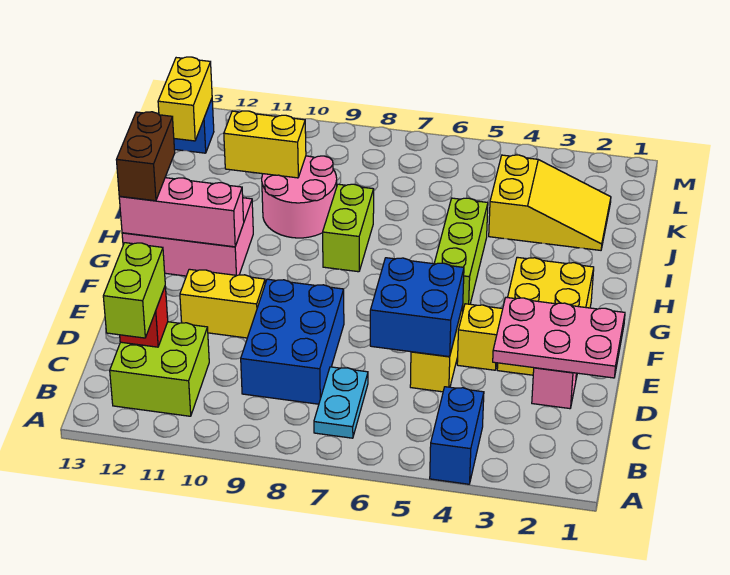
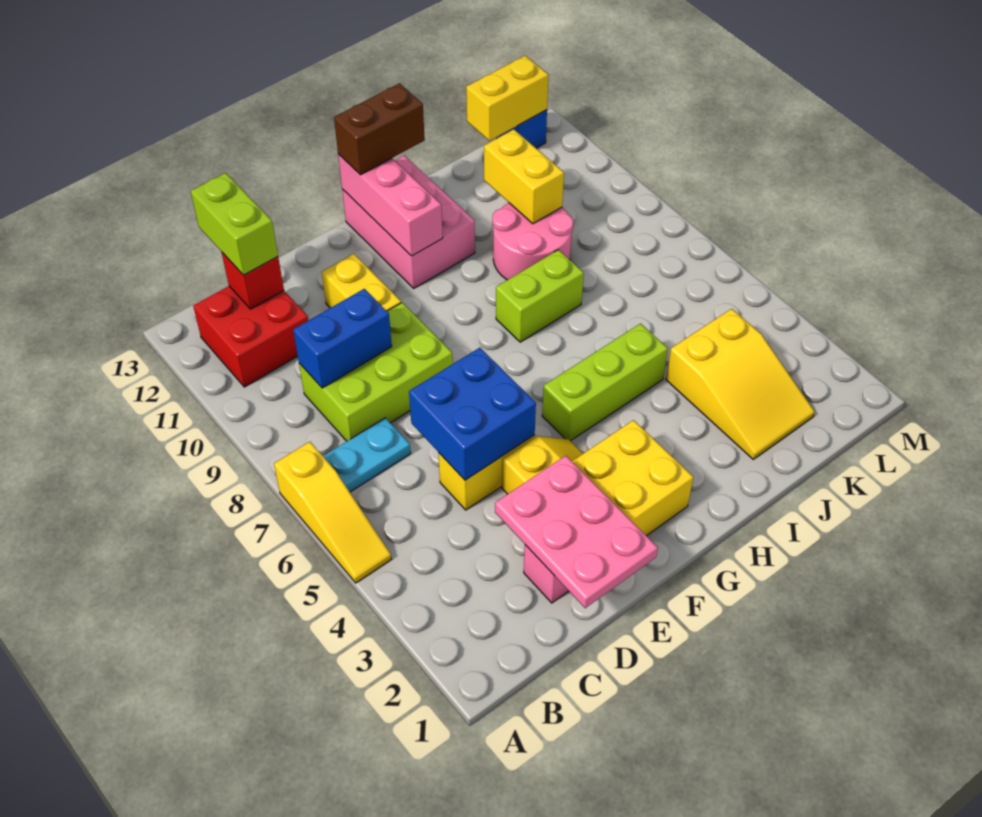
blue brick A4:B4 level 1 -> blue brick C9:D9 level 2
none -> yellow slope A5:A7 level 1 top 7
lime brick B11:C12 level 1 -> red brick B11:C12 level 1
lime brick B12:C12 level 3 -> lime brick C12:C13 level 3
blue brick C8:E9 level 1 -> lime brick C8:E9 level 1

